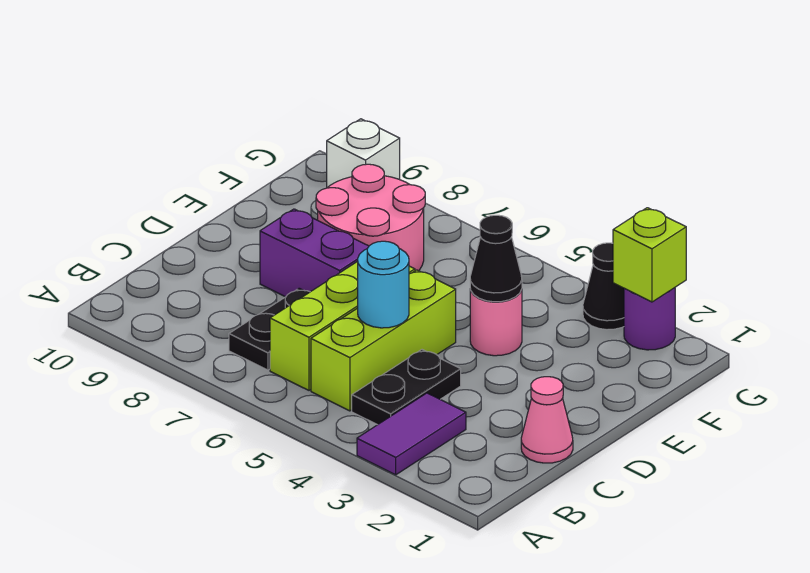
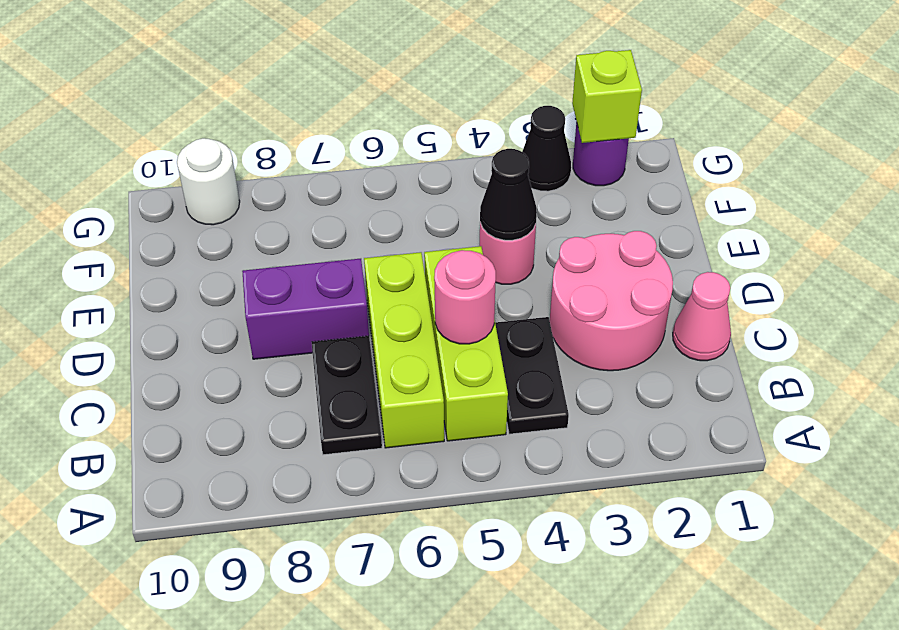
purple tile A3:B3 level 1 -> none
cyan round brick C5 level 2 -> pink round brick C5 level 2
pink round brick E7:F8 level 1 -> pink round brick C2:D3 level 1
white brick G9 level 1 -> white round brick G9 level 1

